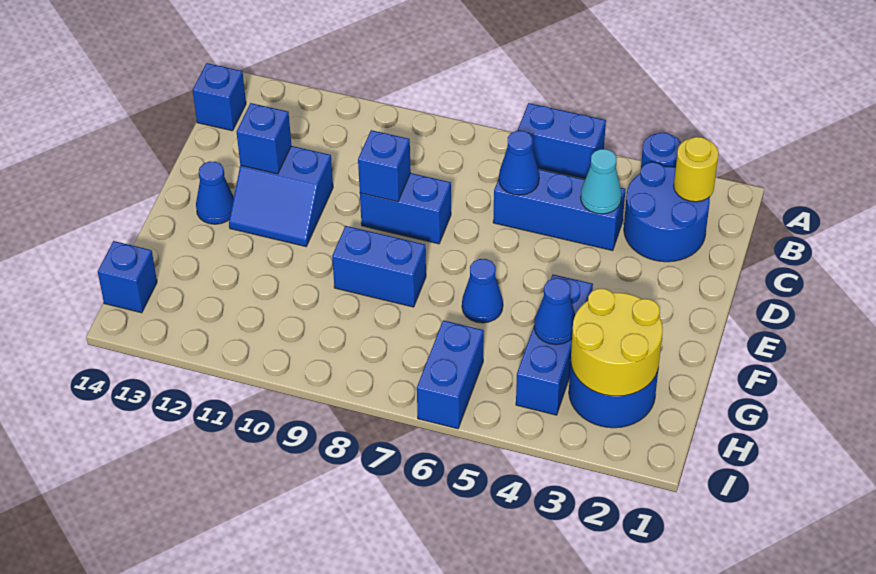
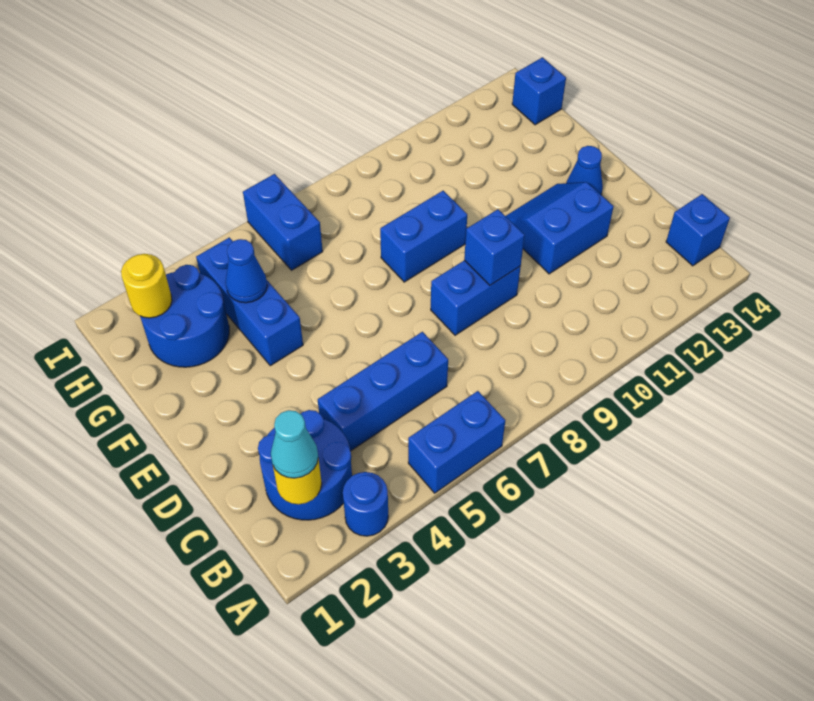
cyan cone C4 level 2 -> cyan cone B2 level 3
blue cone C6 level 2 -> none
blue brick D12 level 2 -> none
blue cone F6 level 1 -> none
yellow round brick G2:H3 level 2 -> yellow round brick H2 level 2

